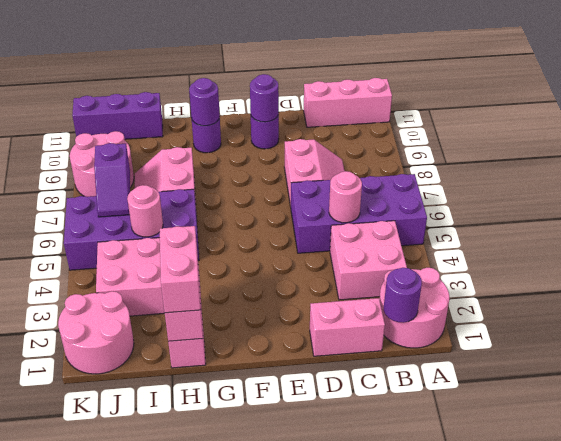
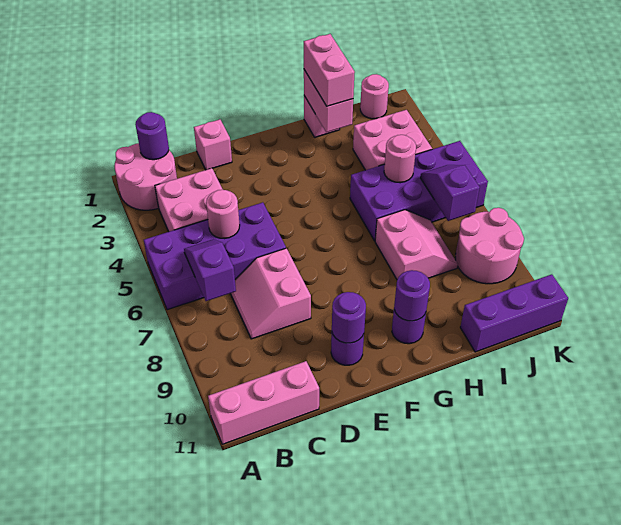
none -> purple slope B6:B7 level 2 top 7
pink brick C1:D1 level 1 -> pink brick D1 level 1
pink round brick J1:K2 level 1 -> pink round brick J1 level 1

